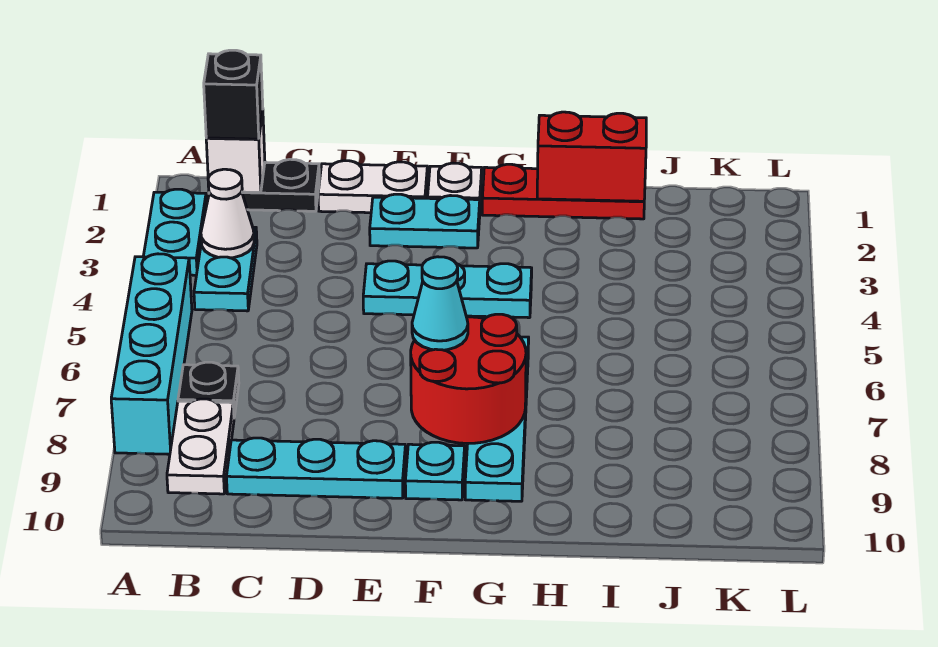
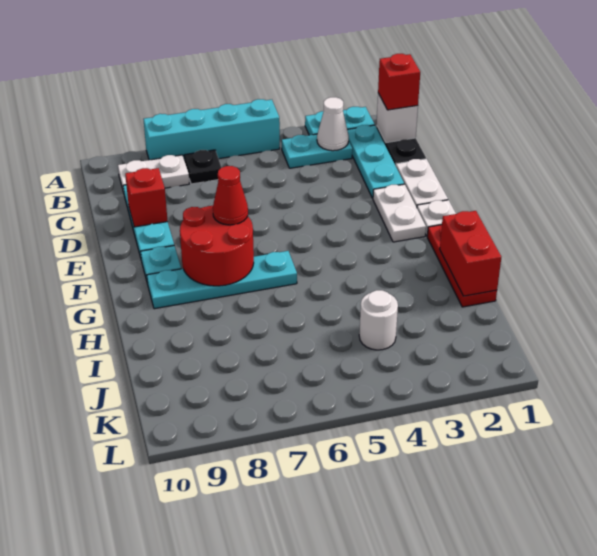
black brick B1 level 3 -> red brick B1 level 3
none -> red brick D9 level 2
cyan plate E2:F2 level 1 -> white plate E2:F2 level 1
cyan plate E4:G4 level 1 -> cyan plate B2:D2 level 1
cyan cone F7 level 3 -> red cone F7 level 3
none -> white round brick J4 level 1

